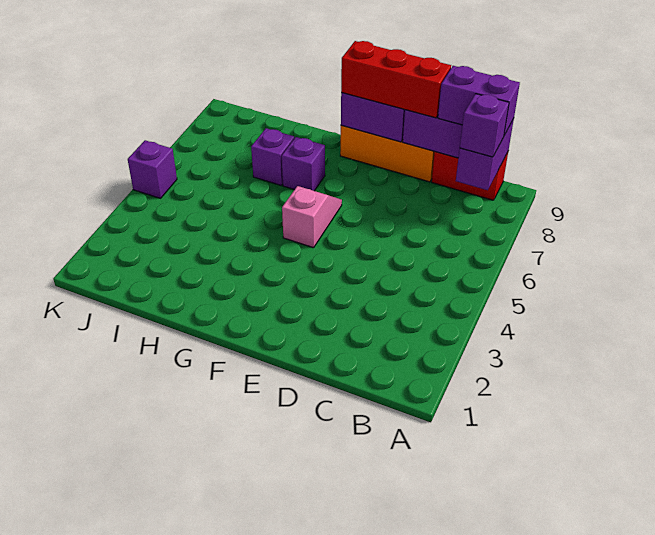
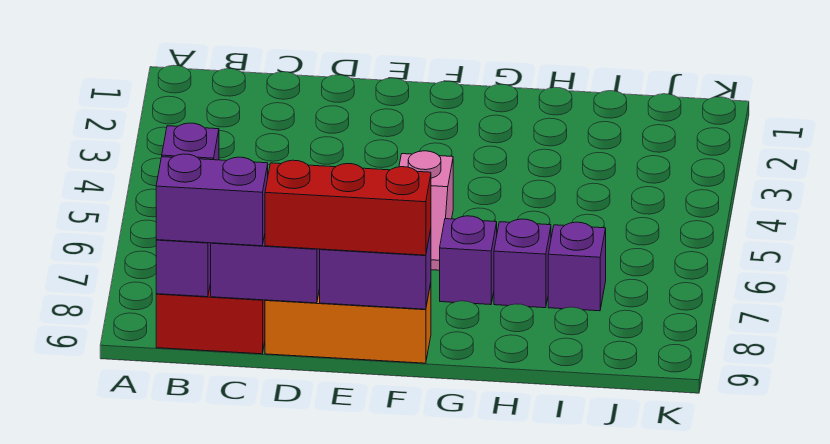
purple brick K5 level 1 -> purple brick I7 level 1

